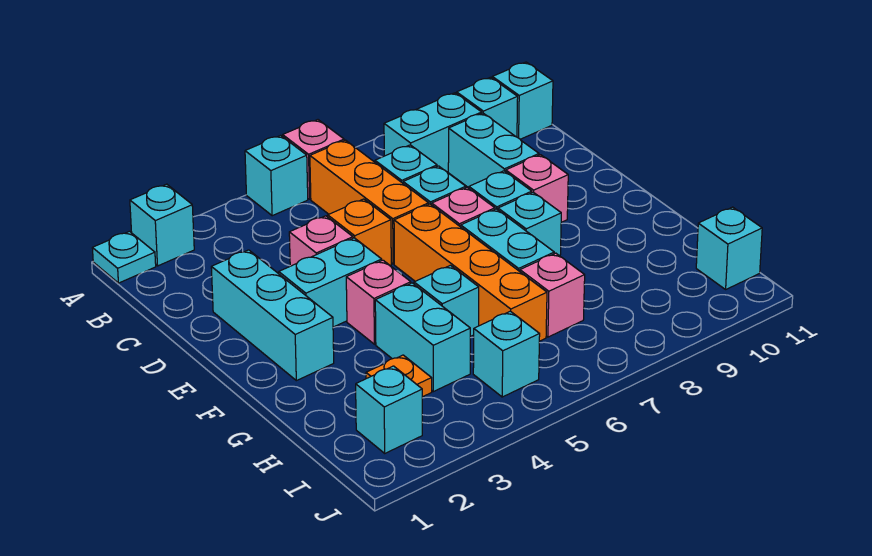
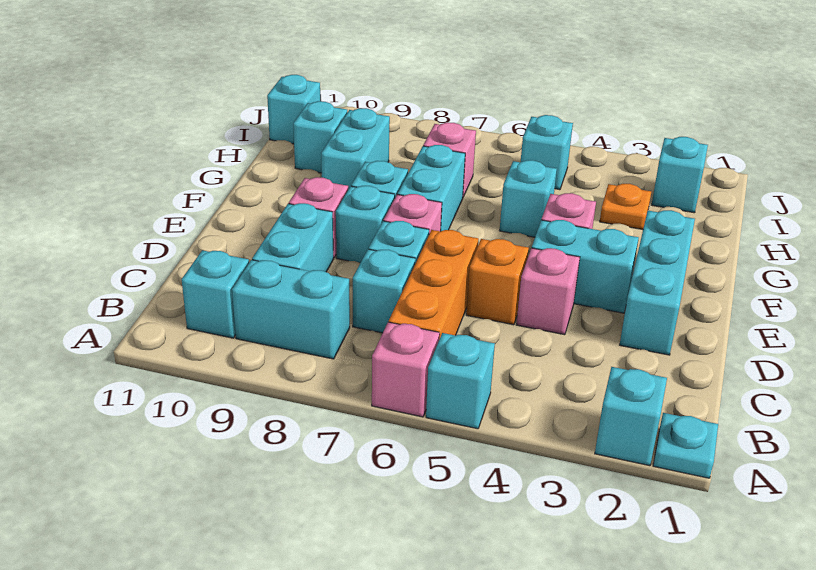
cyan brick B11 level 1 -> cyan brick H10 level 1
orange brick E6:H6 level 1 -> none
cyan brick G4:H4 level 1 -> cyan brick G9:H9 level 1

